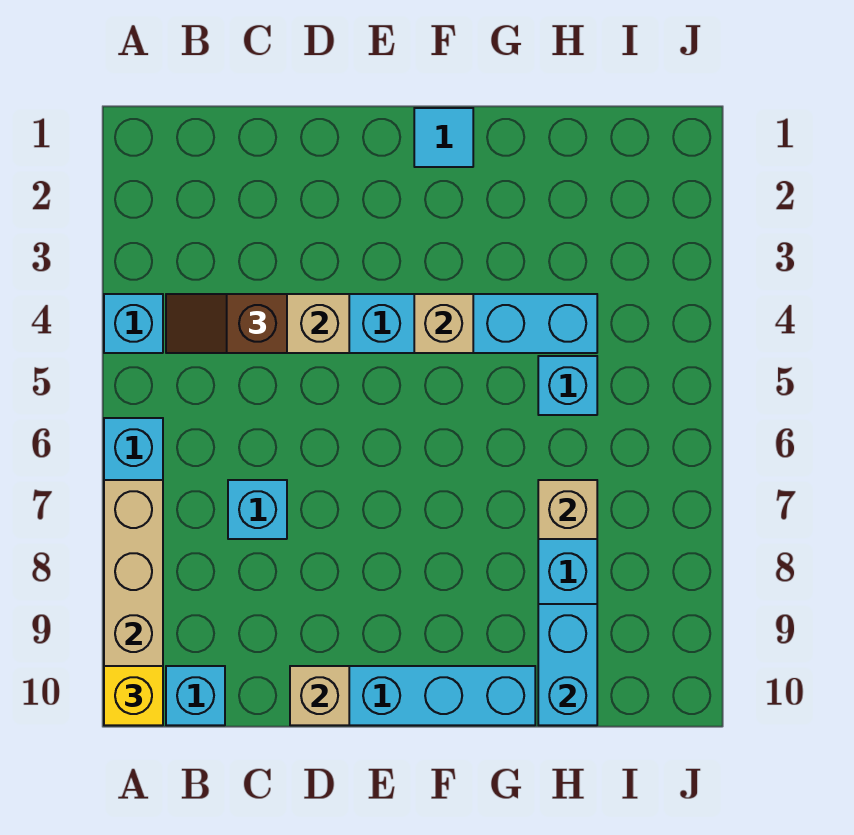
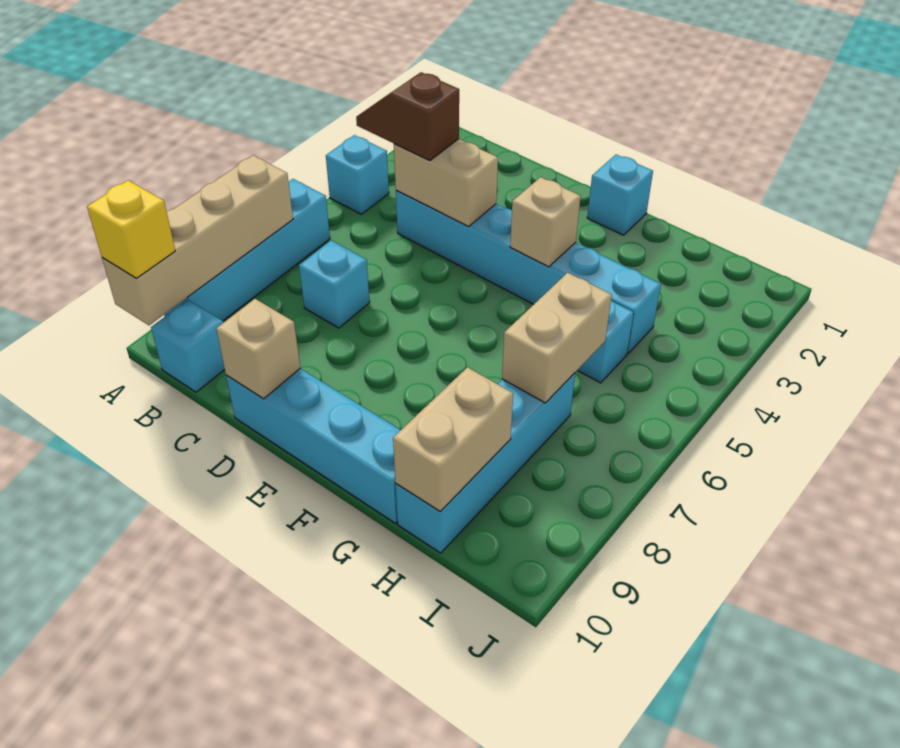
cyan tile F1 level 1 -> cyan brick F1 level 1
tan brick H7 level 2 -> tan brick H6:H7 level 2
cyan brick H9:H10 level 2 -> tan brick H9:H10 level 2

